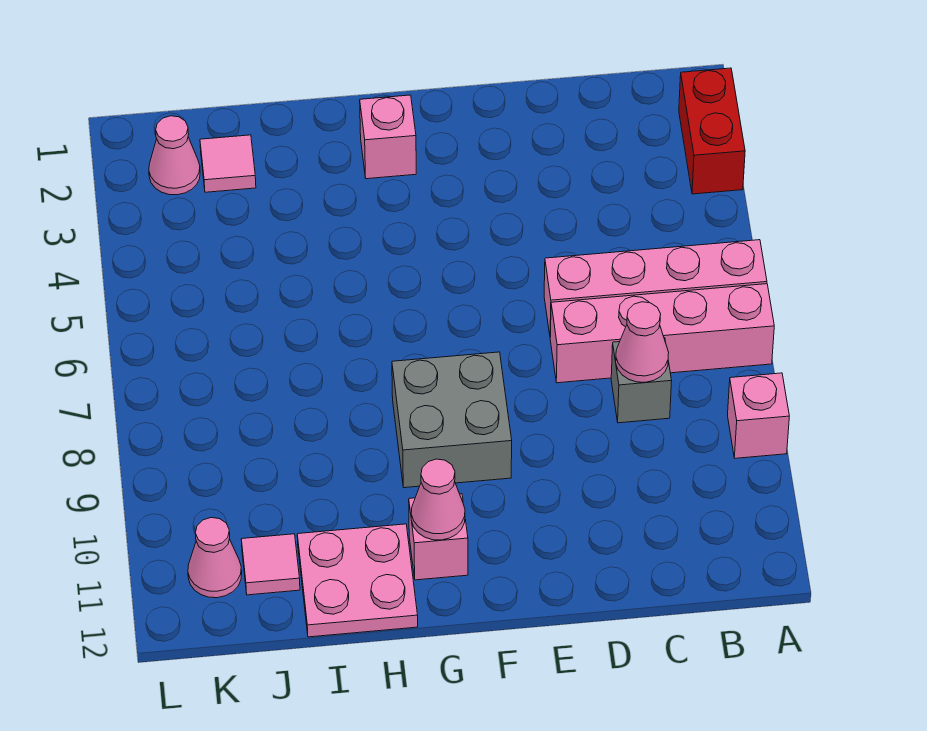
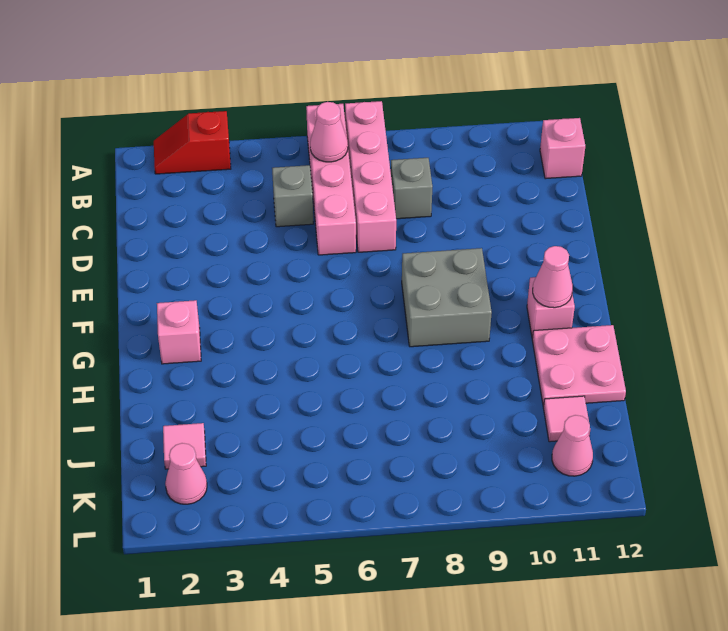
red brick A2:A3 level 1 -> red slope A2:A3 level 1 top 3
pink brick A9 level 1 -> pink brick B12 level 1
none -> grey brick C5 level 1
pink cone C8 level 2 -> pink cone B6 level 2

